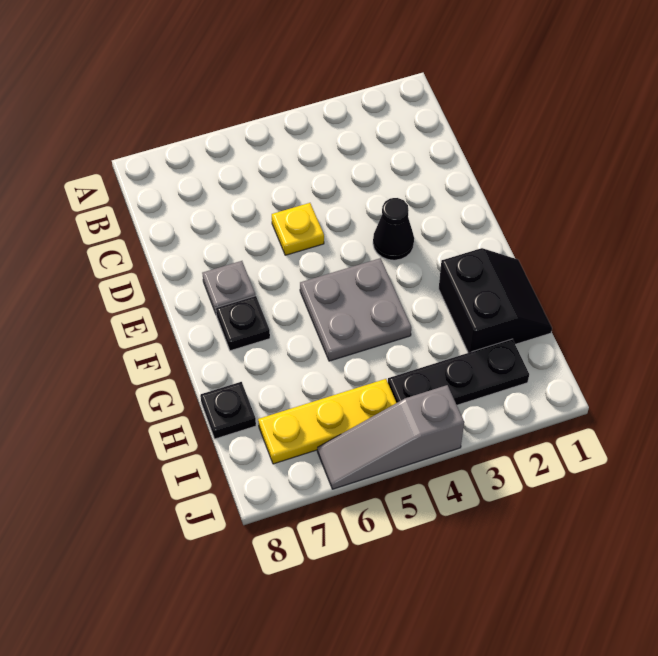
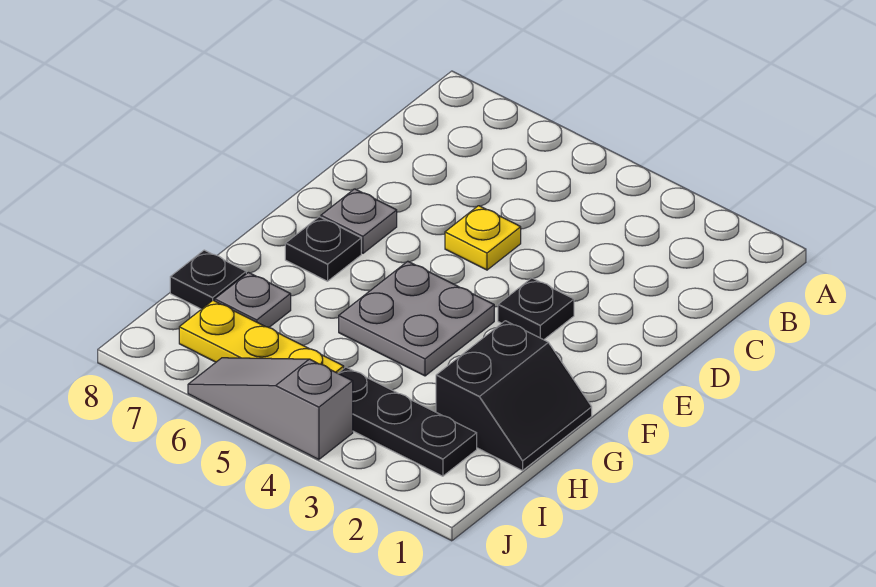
black cone E3 level 1 -> black plate E3 level 1
none -> grey plate H7 level 1

